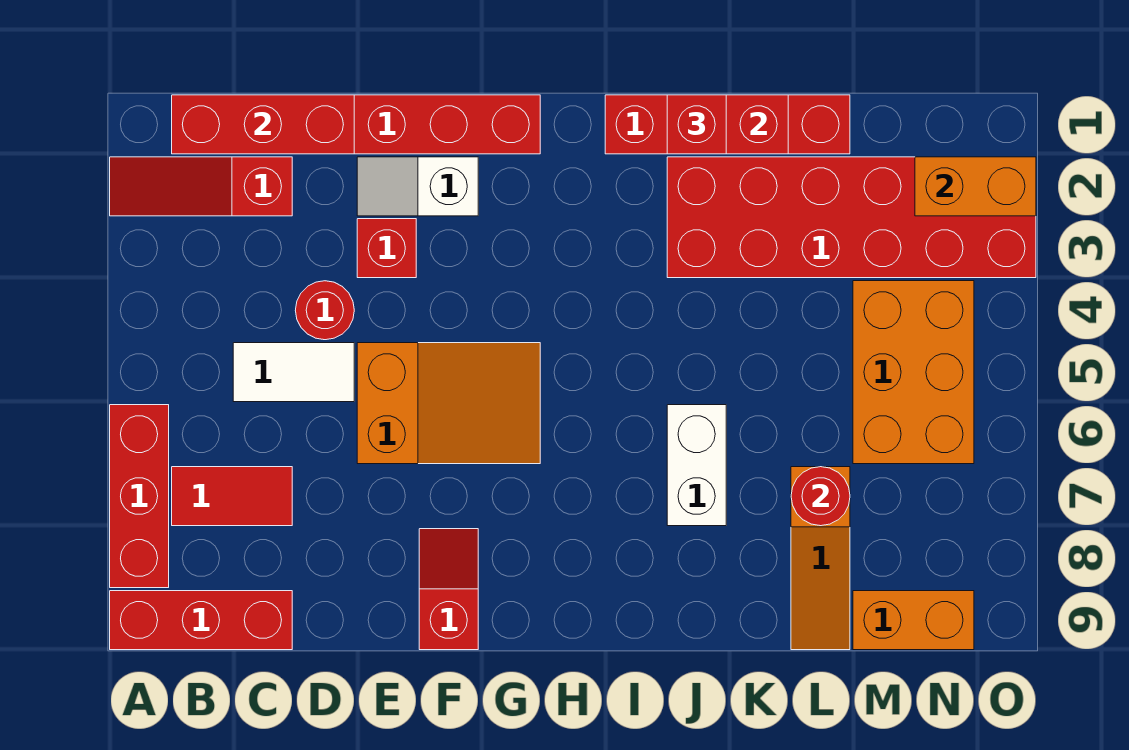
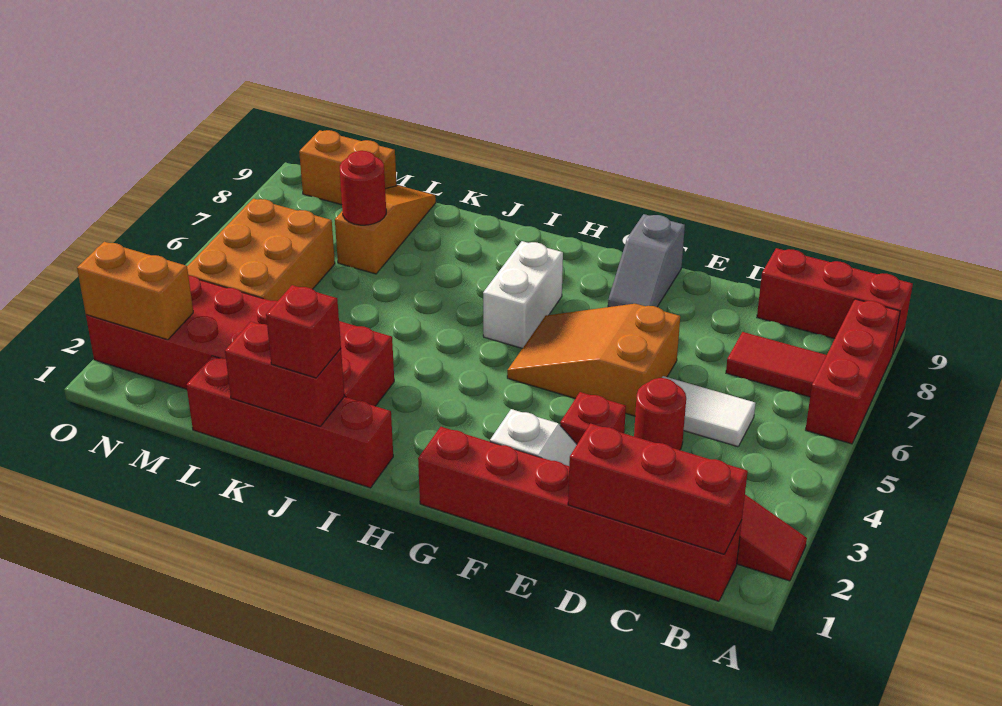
red slope F8:F9 level 1 top 9 -> grey slope F8:F9 level 1 top 9
white brick J6:J7 level 1 -> white brick H6:H7 level 1

